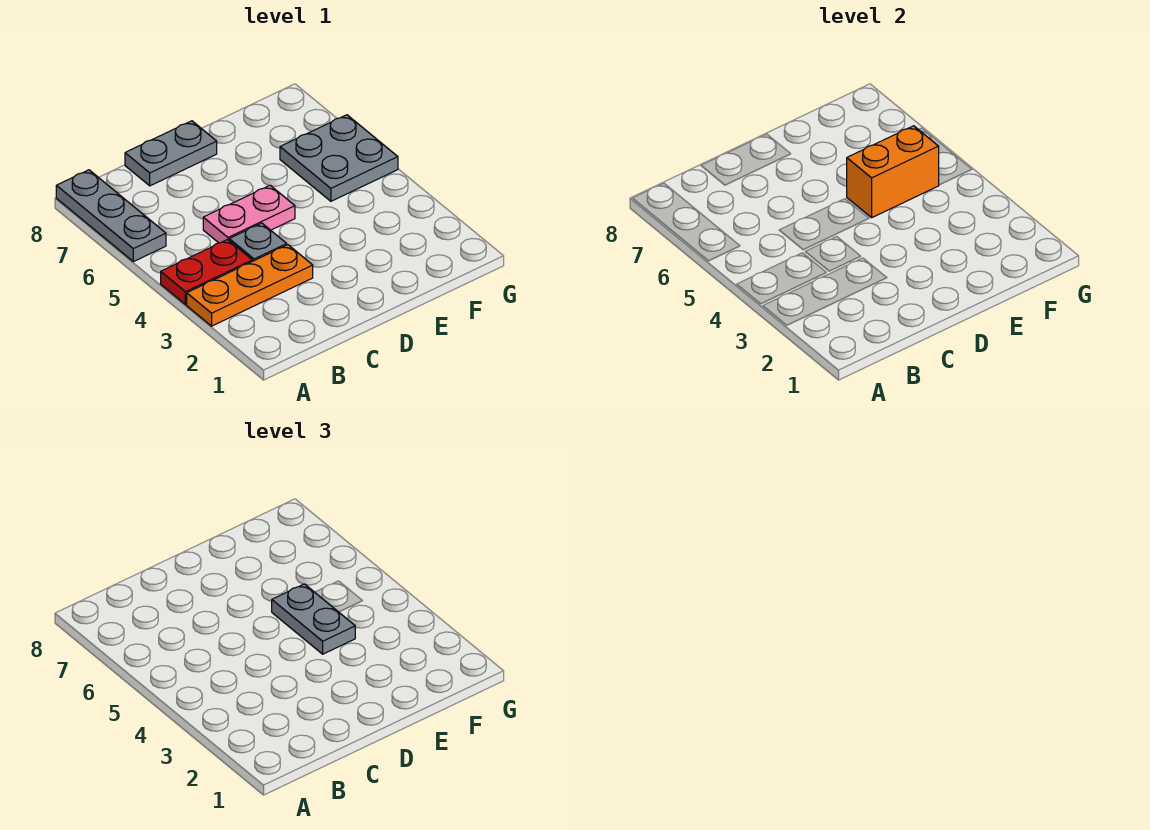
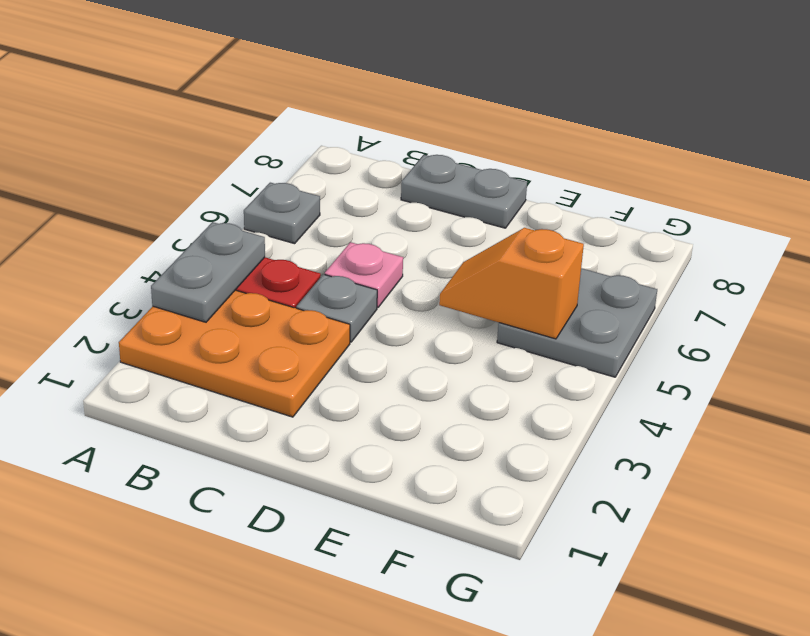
orange plate A3:C3 level 1 -> orange plate A2:C3 level 1
grey plate A6:A8 level 1 -> grey plate A6 level 1
pink plate C5:D5 level 1 -> pink plate C5 level 1
grey plate E4:E5 level 3 -> grey plate A3:A4 level 2
orange brick E5:F5 level 2 -> orange slope E5:F5 level 2 top F

